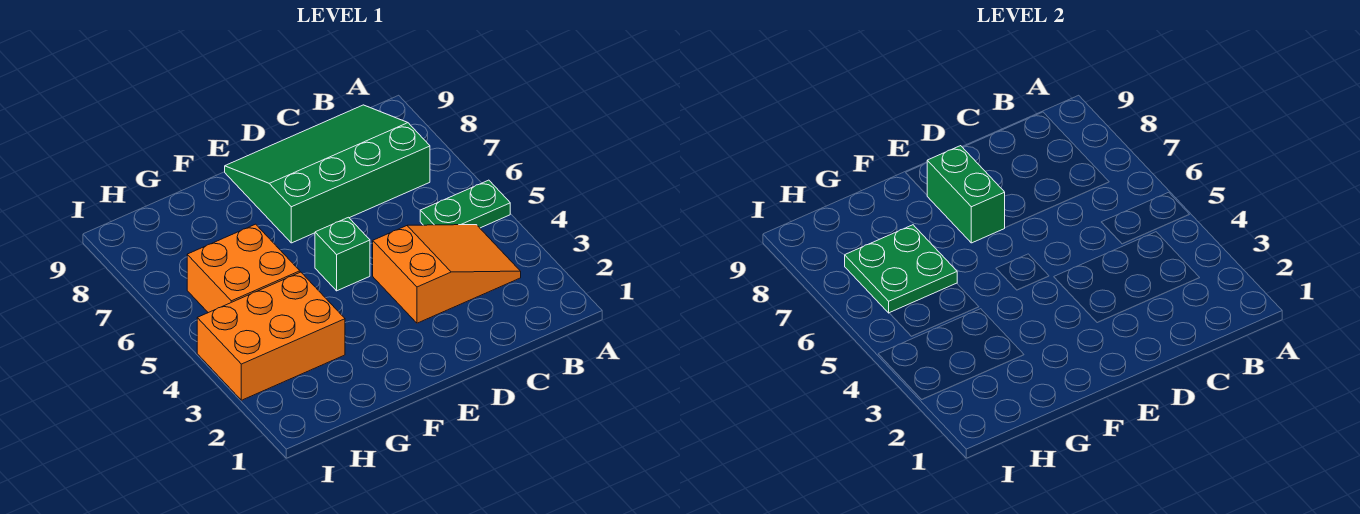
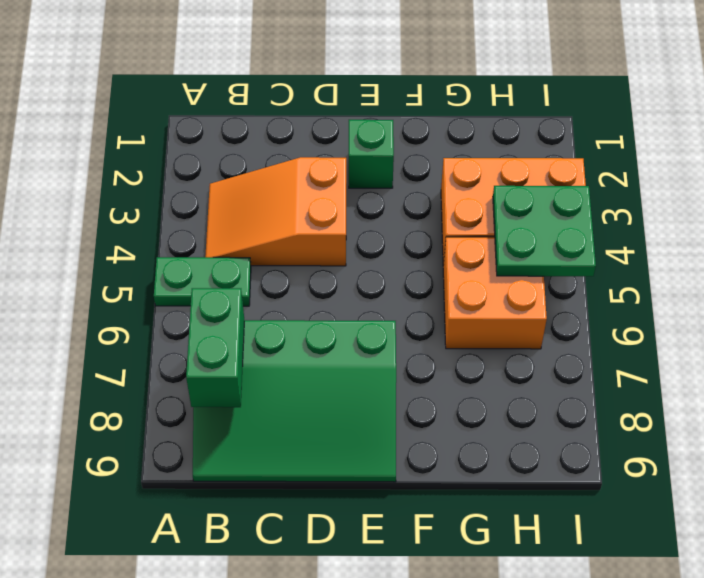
green brick E5 level 1 -> green brick E2 level 1
green brick E7:E8 level 2 -> green brick B7:B8 level 2
green plate G6:H7 level 2 -> green plate H4:I5 level 2

